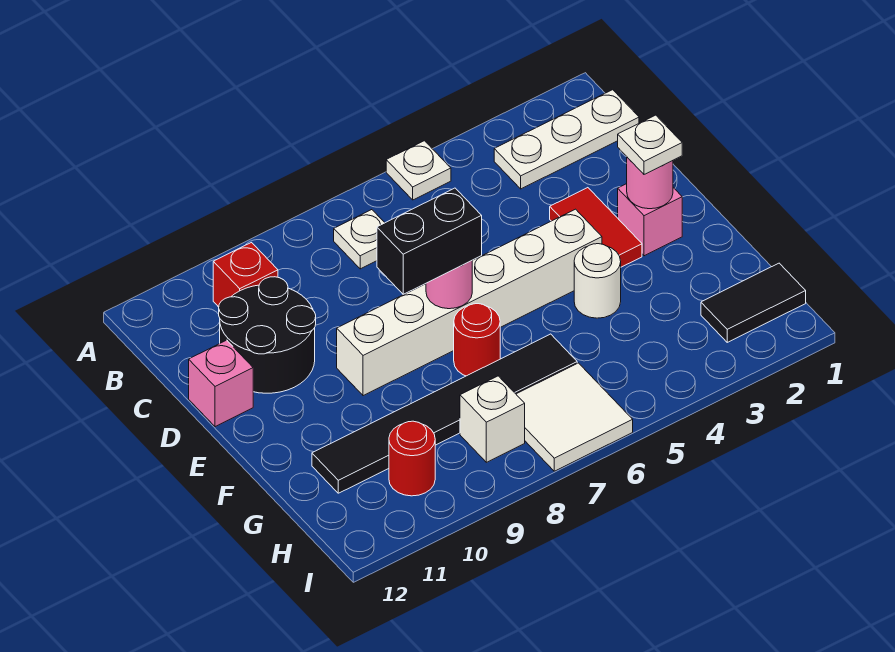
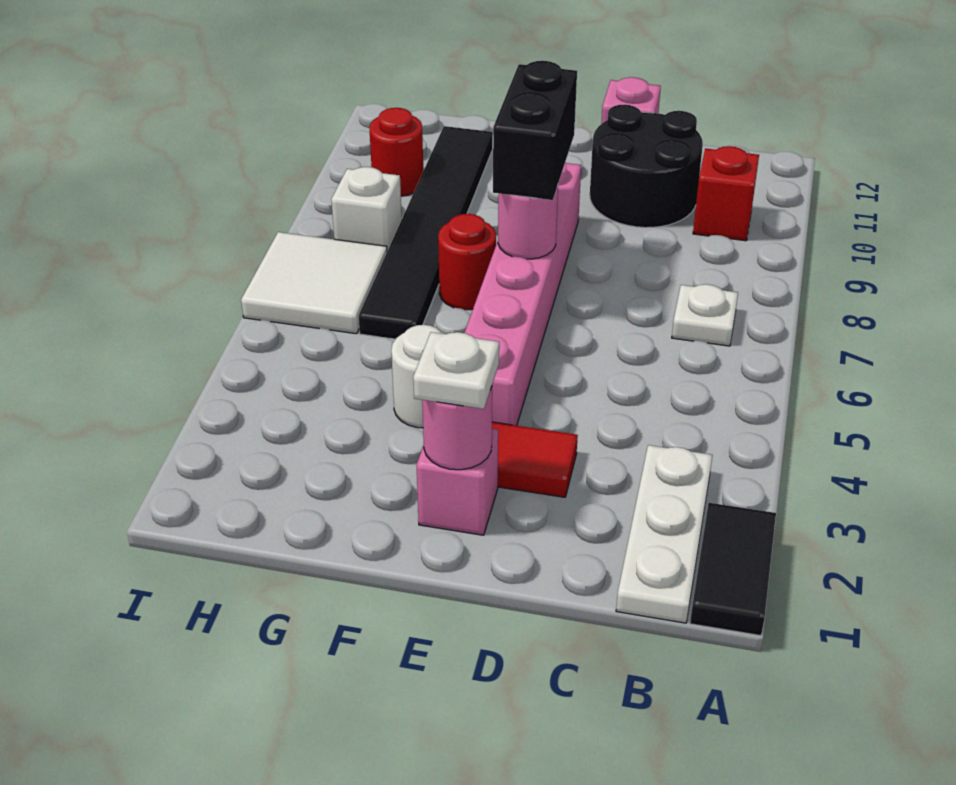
white plate A5 level 1 -> none
white brick E4:E9 level 1 -> pink brick E4:E9 level 1
black tile H1:H2 level 1 -> black tile A1:A2 level 1

